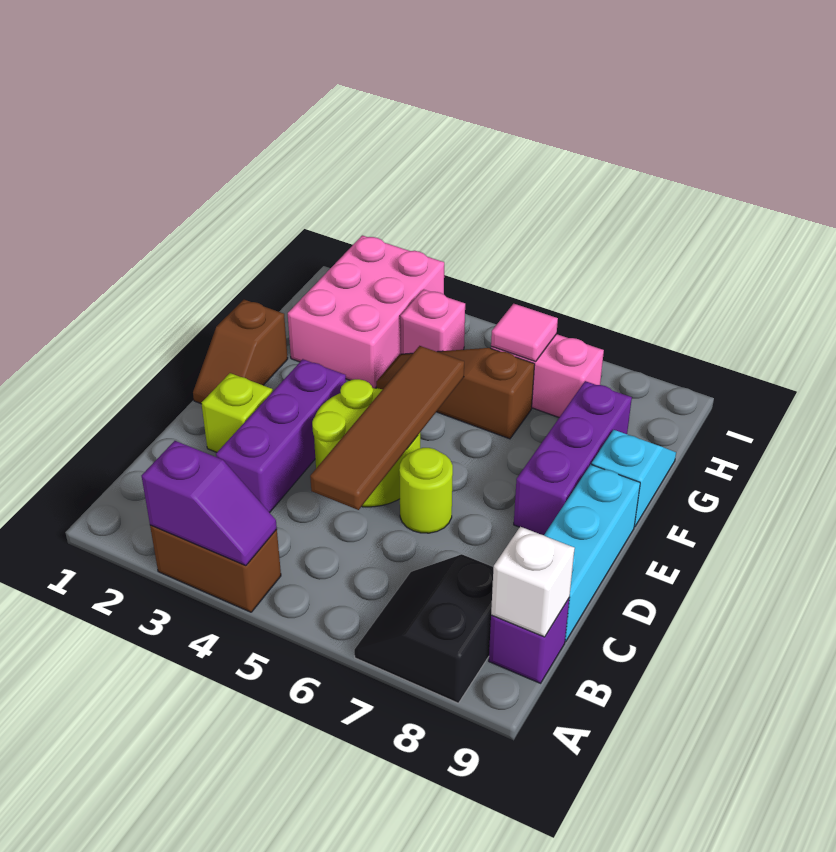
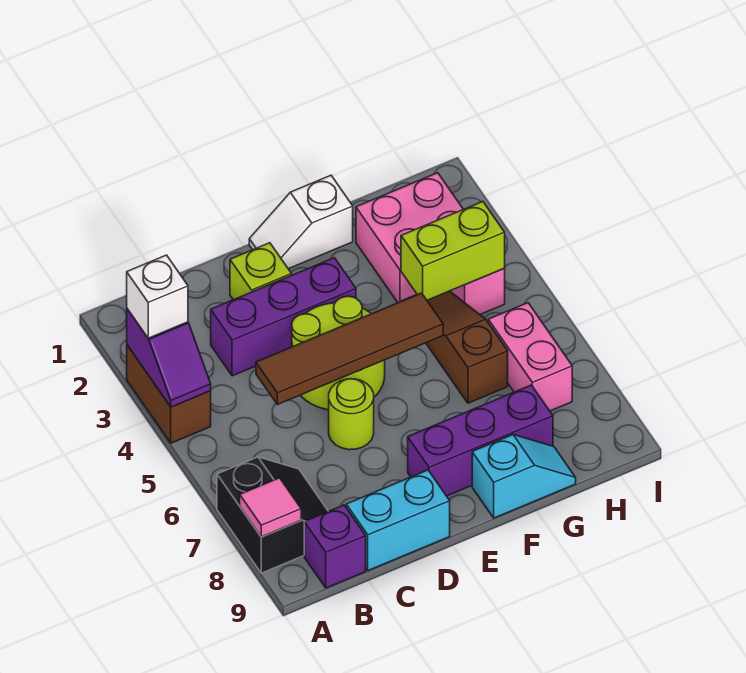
black slope A7:B8 level 1 top 8 -> black slope A7:B8 level 1 top A
white brick B9 level 2 -> white brick A3 level 3
cyan brick C9:E9 level 1 -> cyan brick C9:D9 level 1
brown slope E1:F1 level 1 top F -> white slope E1:F1 level 1 top F
pink brick G2:I3 level 1 -> pink brick G2:H3 level 1
none -> lime brick G4:H4 level 2
pink tile H6 level 2 -> pink tile A8 level 2

